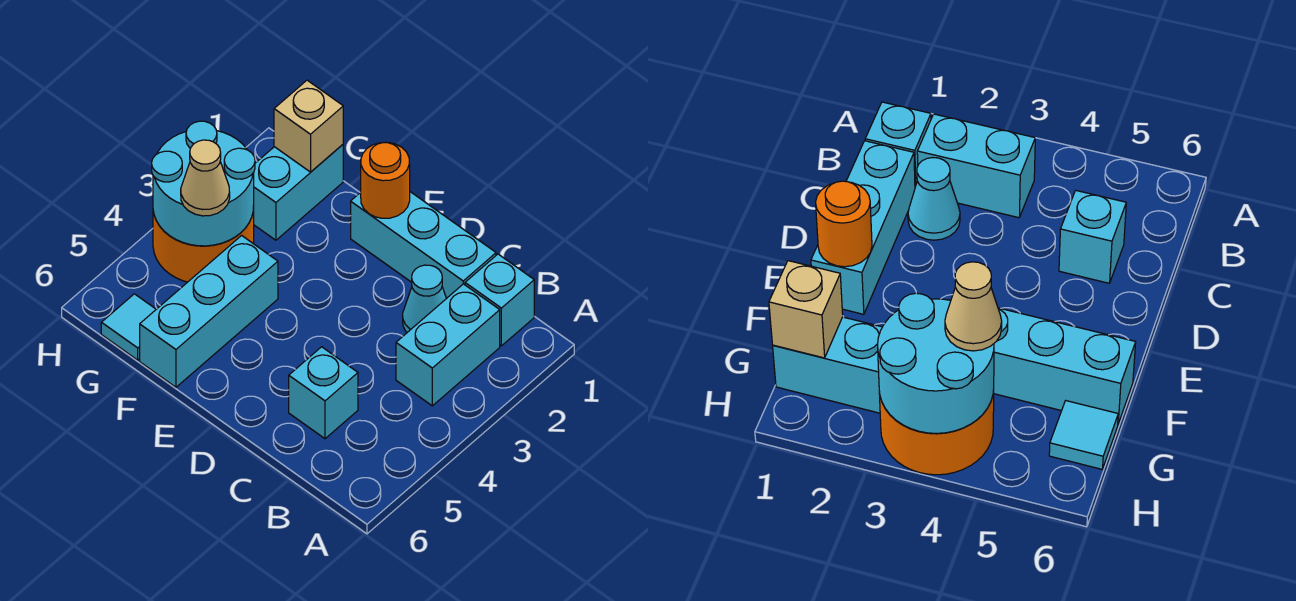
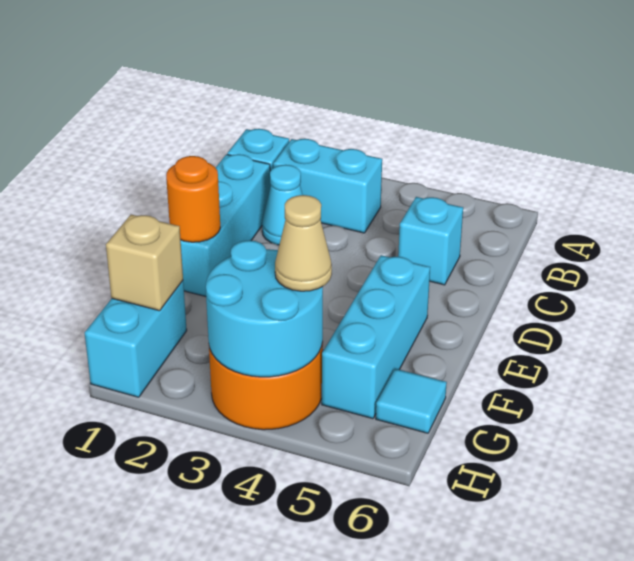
cyan brick F4:F6 level 1 -> cyan brick E5:G5 level 1
cyan brick G1:G2 level 1 -> cyan brick G1:H1 level 1

